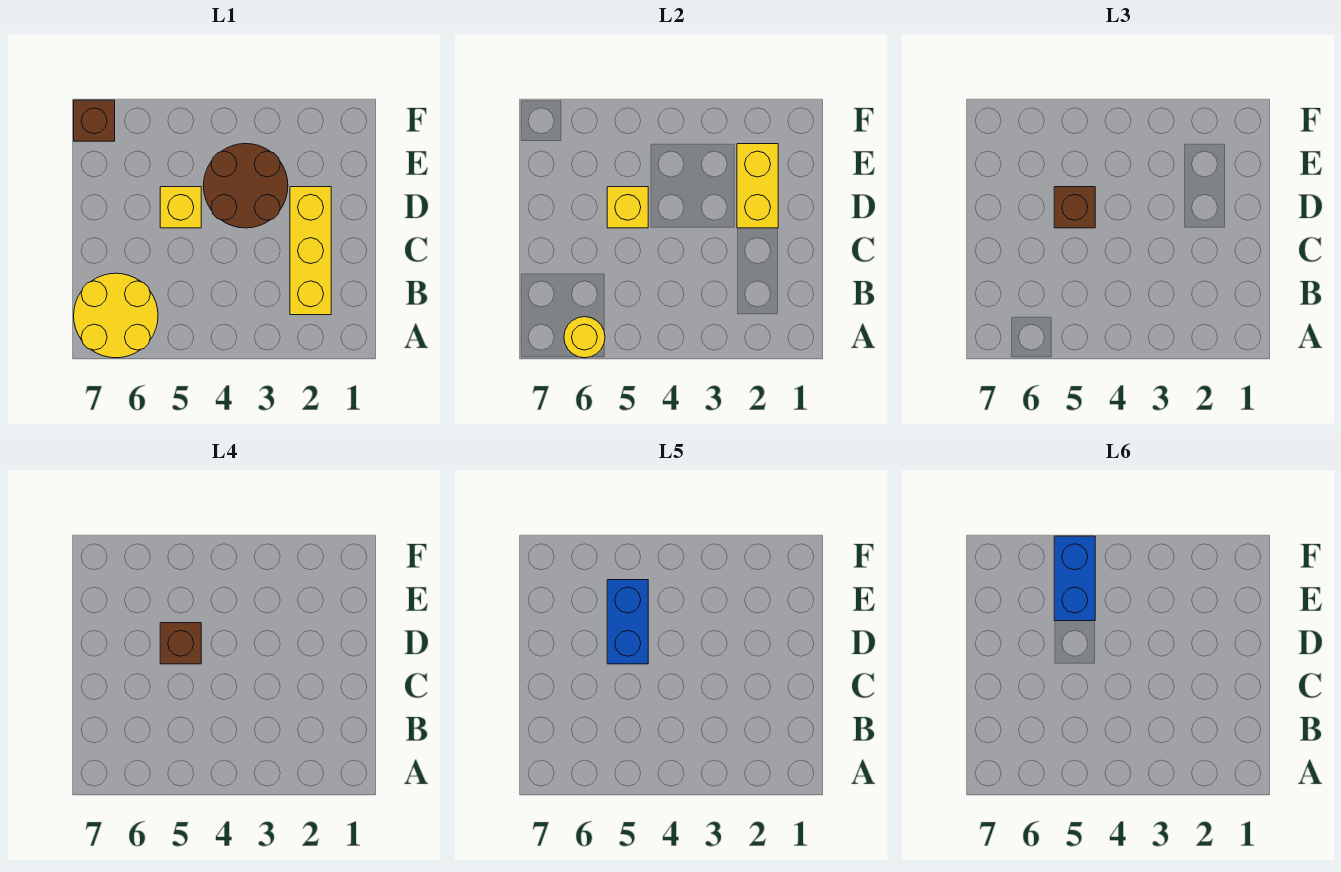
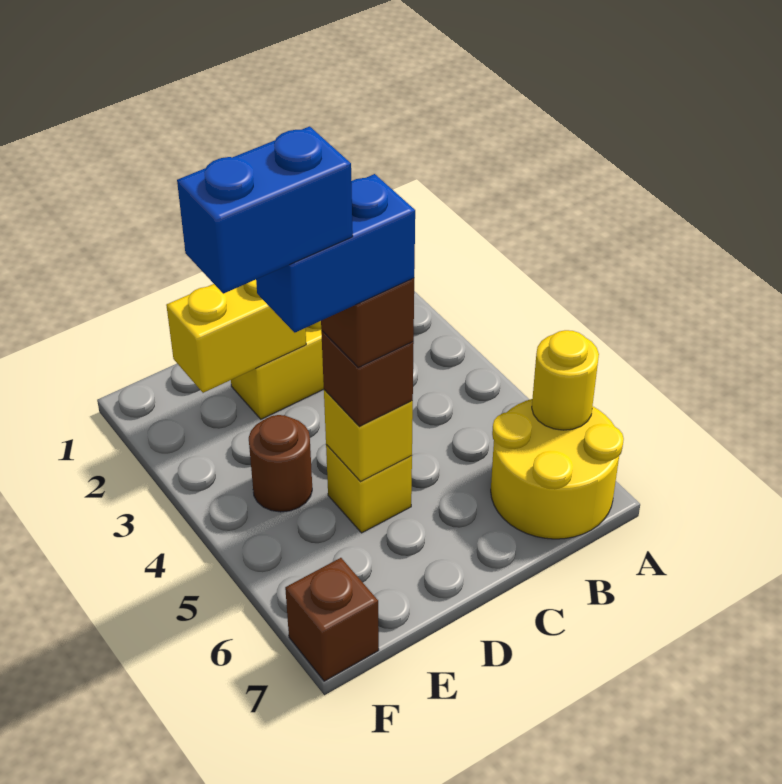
brown round brick D3:E4 level 1 -> brown round brick E4 level 1

